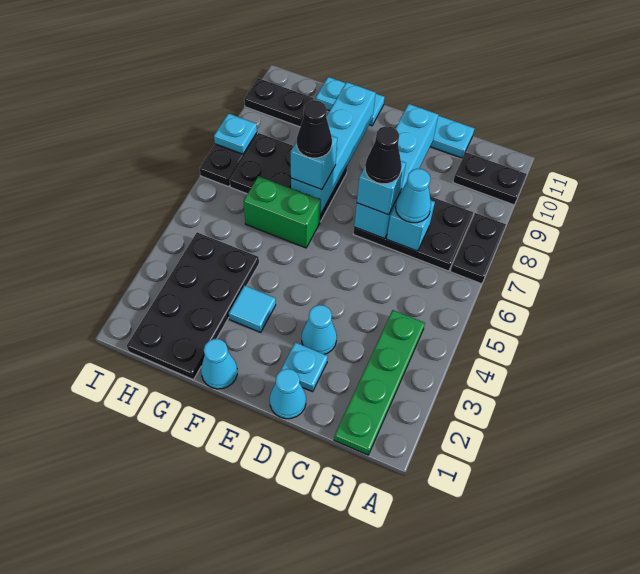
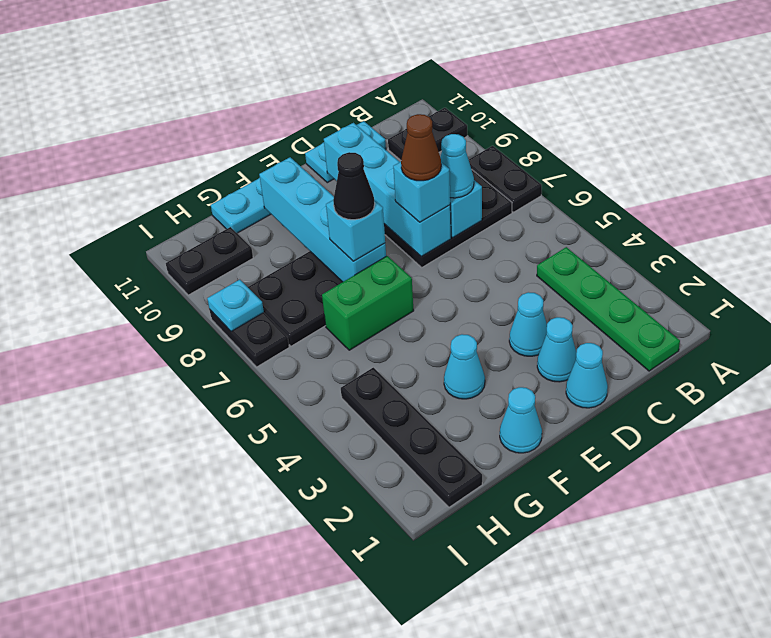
cyan plate D2 level 1 -> cyan cone D2 level 1
black cone D7 level 4 -> brown cone D7 level 4
cyan tile F3 level 1 -> cyan cone F3 level 1
black plate G1:H4 level 1 -> black plate H1:H4 level 1

